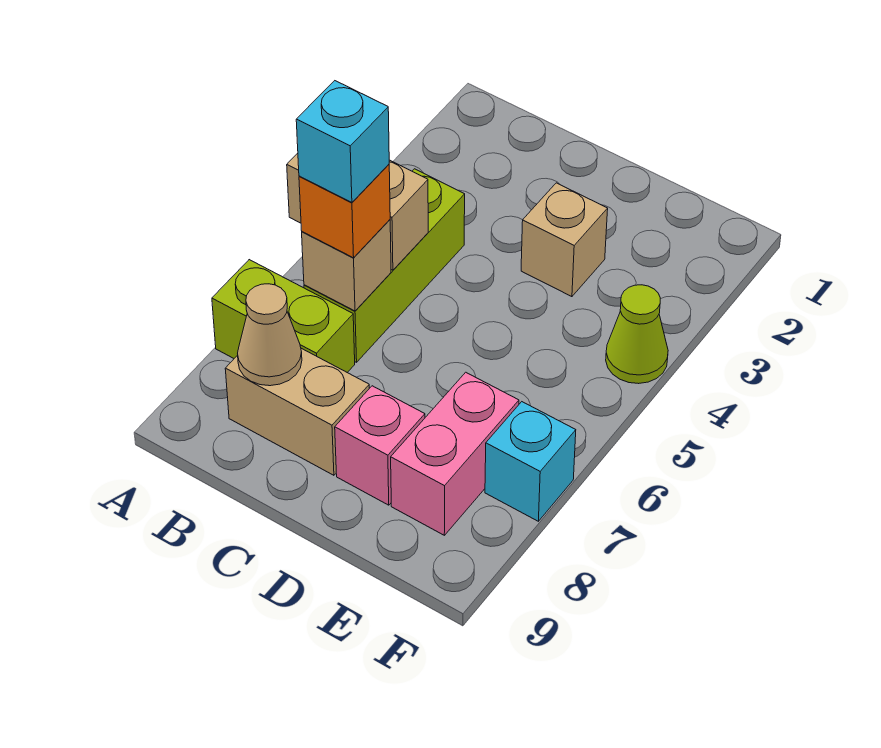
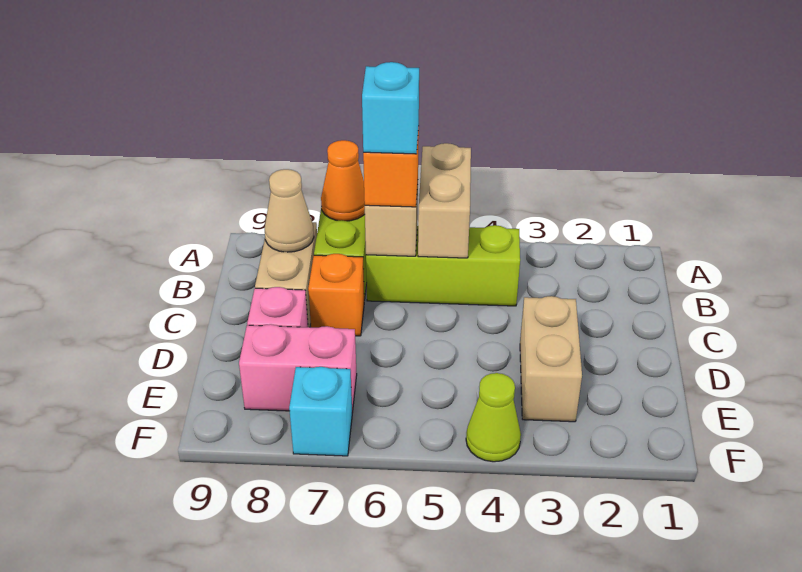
none -> orange cone A7 level 2
none -> orange brick C7 level 1
tan brick D3 level 1 -> tan brick D3:E3 level 1

